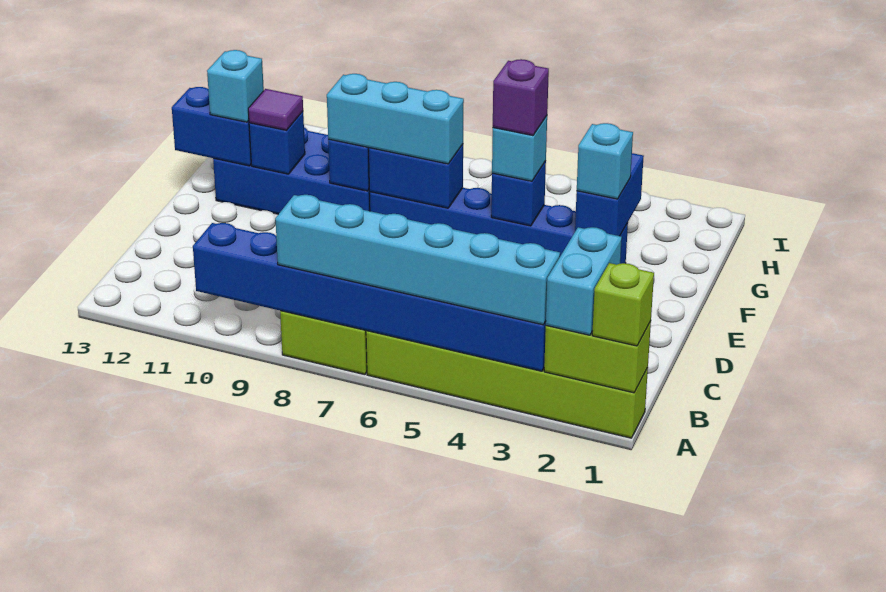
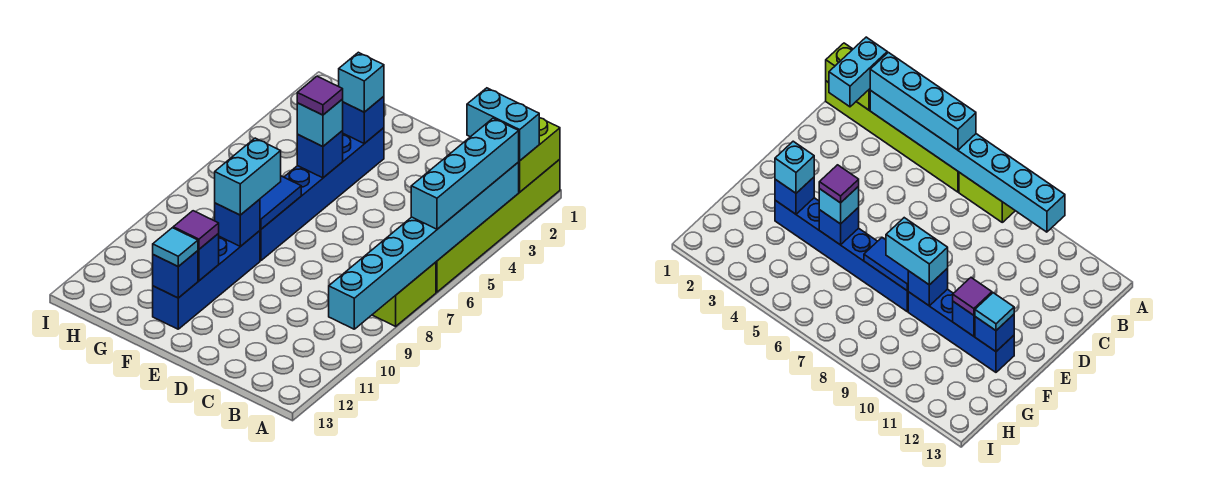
lime brick A1 level 3 -> none
blue brick A3:A10 level 2 -> cyan brick A3:A10 level 2
cyan brick A3:A8 level 3 -> cyan brick A3:A6 level 3
blue brick F3:G3 level 2 -> blue brick F3 level 2
purple brick F5 level 4 -> purple tile F5 level 4
blue brick F7:F8 level 2 -> blue tile F7:F8 level 2
cyan brick F7:F9 level 3 -> cyan brick F8:F9 level 3
blue brick F9:G12 level 1 -> blue brick F9:F12 level 1
blue brick F12:F13 level 2 -> blue brick F12 level 2
cyan brick F12 level 3 -> cyan tile F12 level 3

